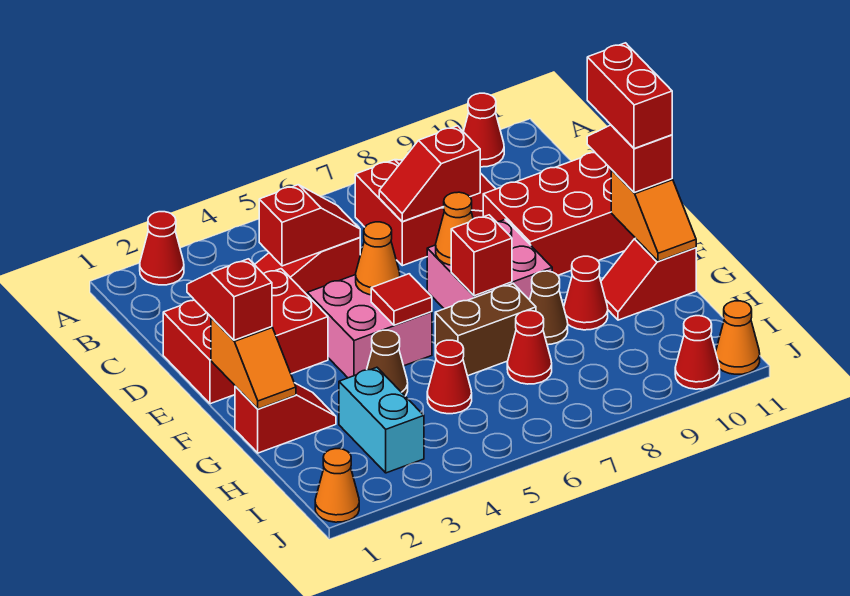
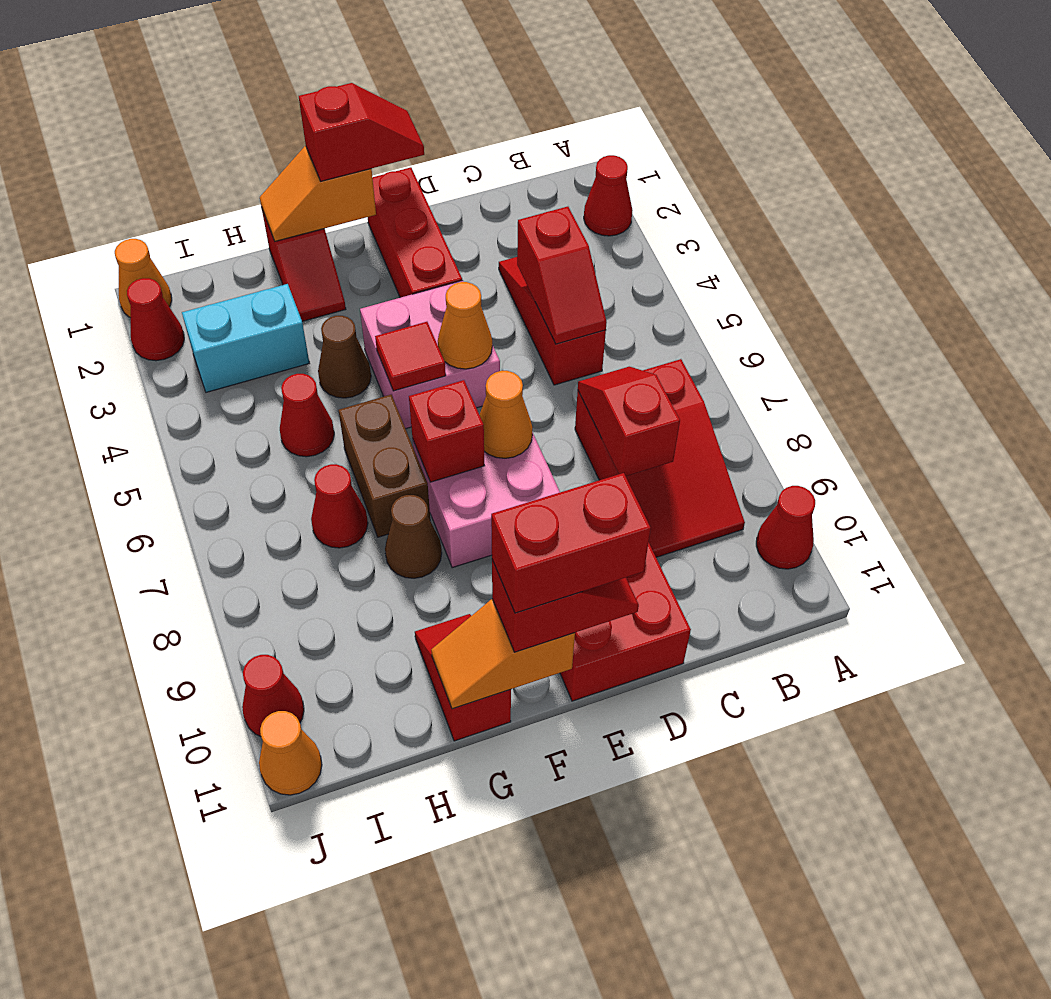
red brick D1:E3 level 1 -> red brick E1:E3 level 1
red cone G9 level 1 -> red cone J2 level 1

